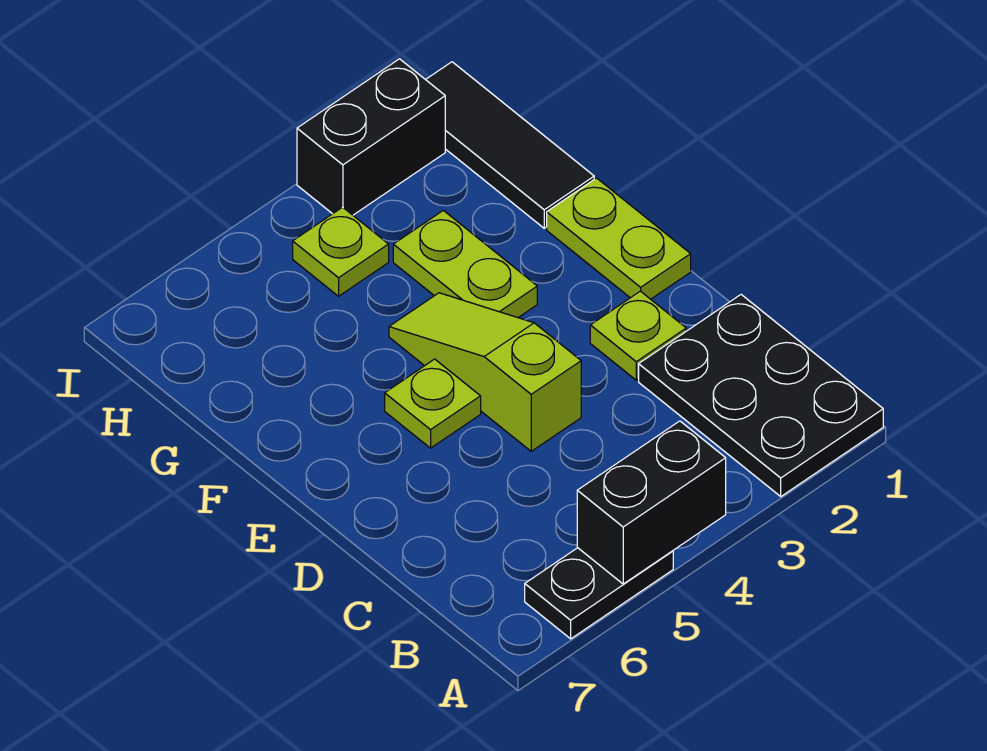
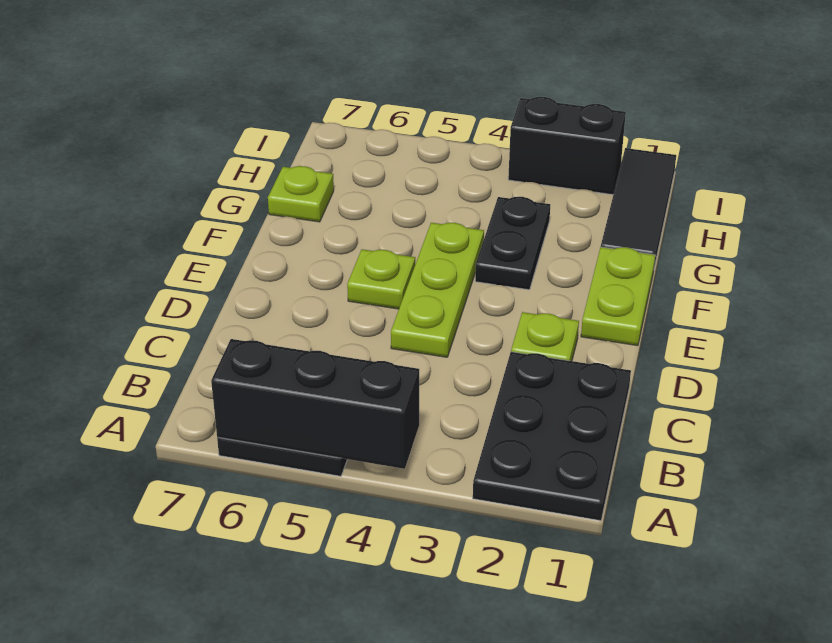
black brick A4:A5 level 2 -> black brick A4:A6 level 2
lime slope D4:F4 level 1 top D -> lime plate D4:F4 level 1
lime plate F3:G3 level 1 -> black plate F3:G3 level 1
lime plate H4 level 1 -> lime plate G7 level 1

